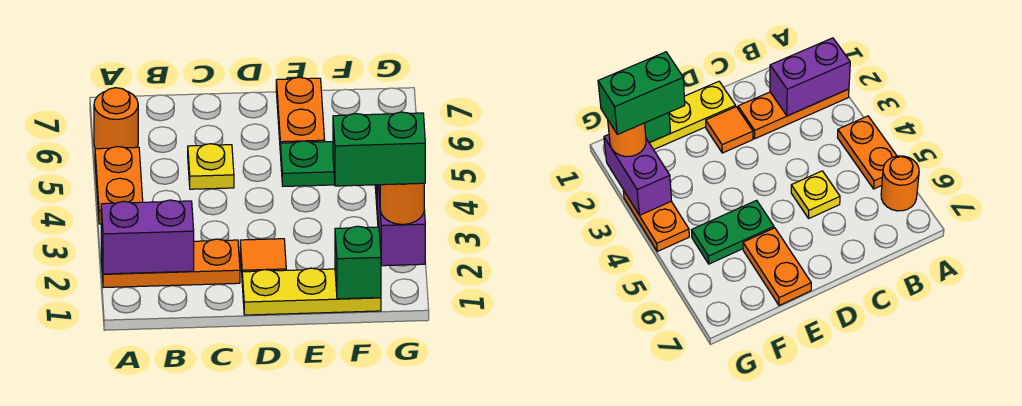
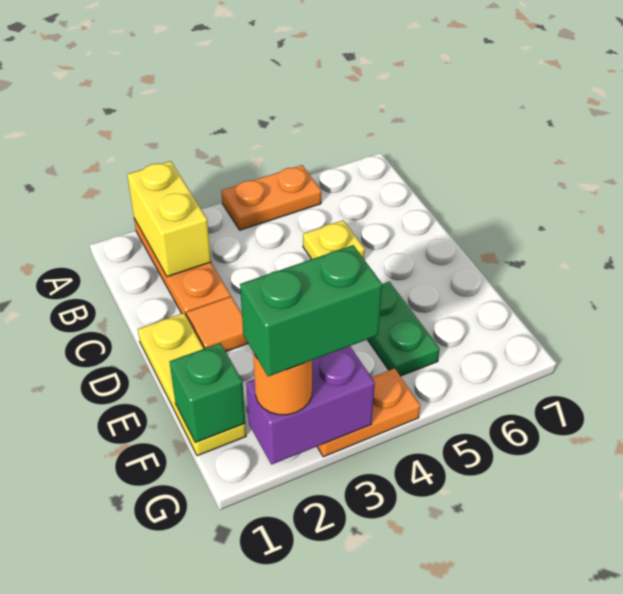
purple brick A2:B2 level 2 -> yellow brick A2:B2 level 2
orange round brick A6 level 1 -> none
orange plate E6:E7 level 1 -> none
green brick F2:G2 level 4 -> green brick G2:G3 level 4

